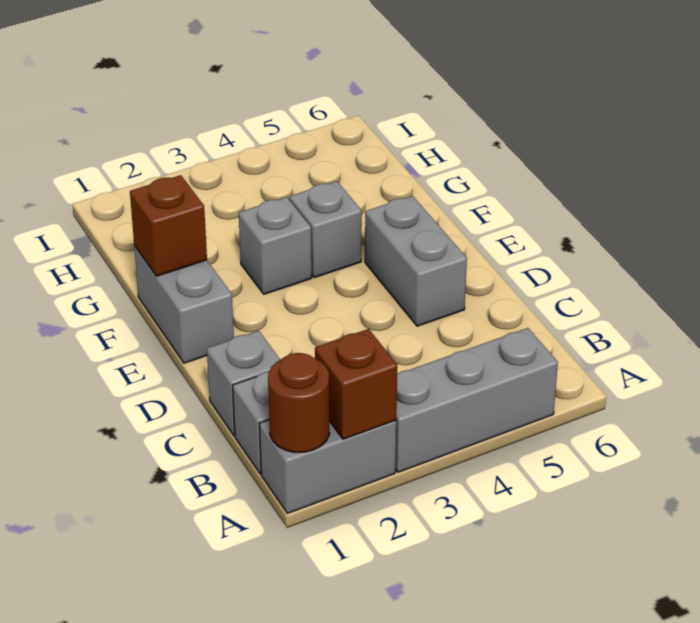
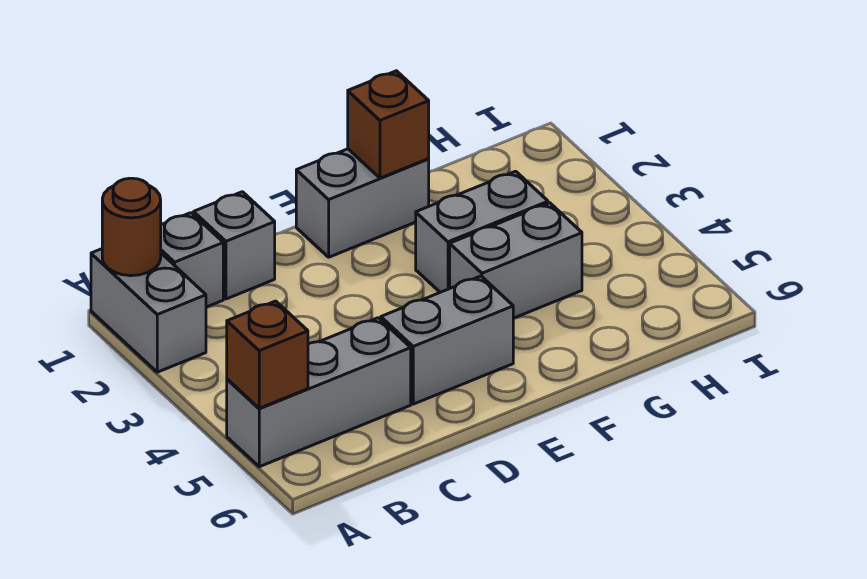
brown brick A2 level 2 -> brown brick A5 level 2
grey brick A3:A5 level 1 -> grey brick A5:C5 level 1
grey brick F3 level 1 -> grey brick F3:G3 level 1
grey brick F4 level 1 -> grey brick F4:G4 level 1

